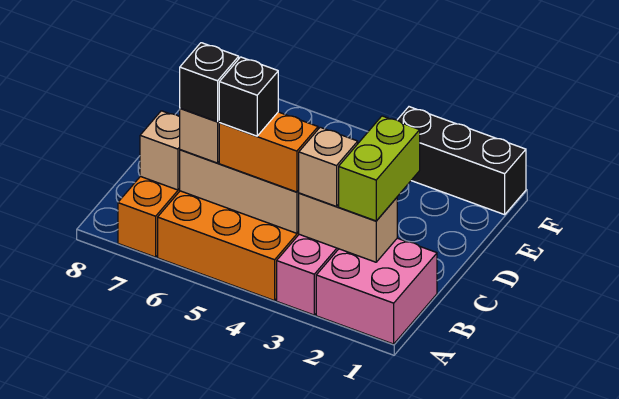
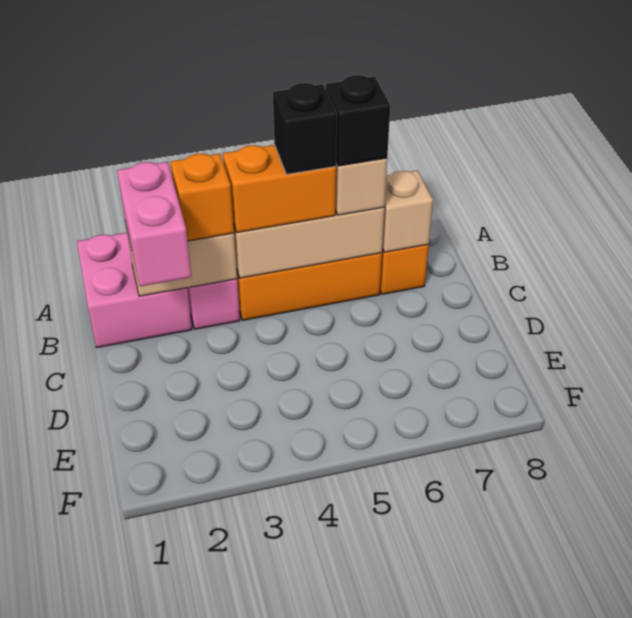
lime brick B2:C2 level 3 -> pink brick B2:C2 level 3
tan brick B3 level 3 -> orange brick B3 level 3
black brick F1:F3 level 1 -> none

